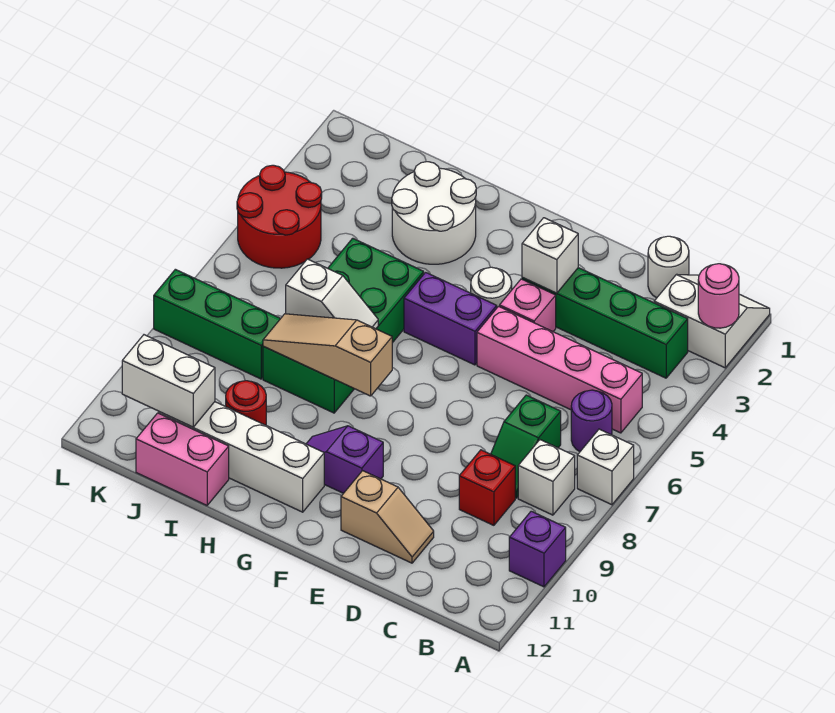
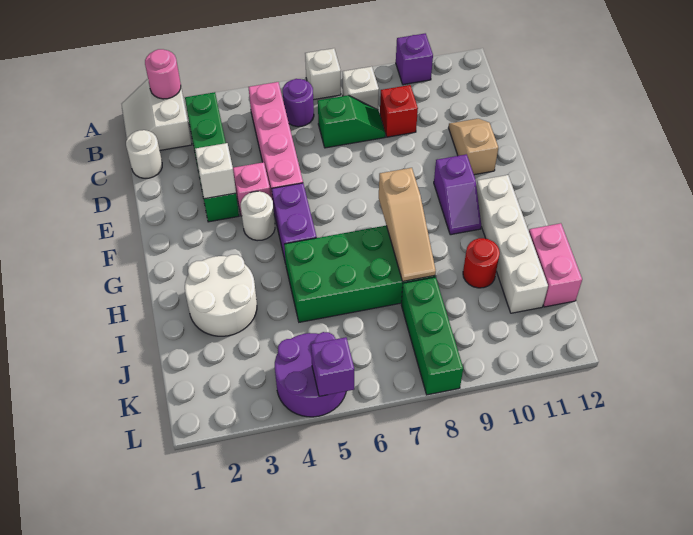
white slope H7:I7 level 2 top I -> none
white brick J11:K11 level 2 -> none
red round brick K4:L5 level 1 -> purple round brick K4:L5 level 1
none -> purple brick L5 level 2

